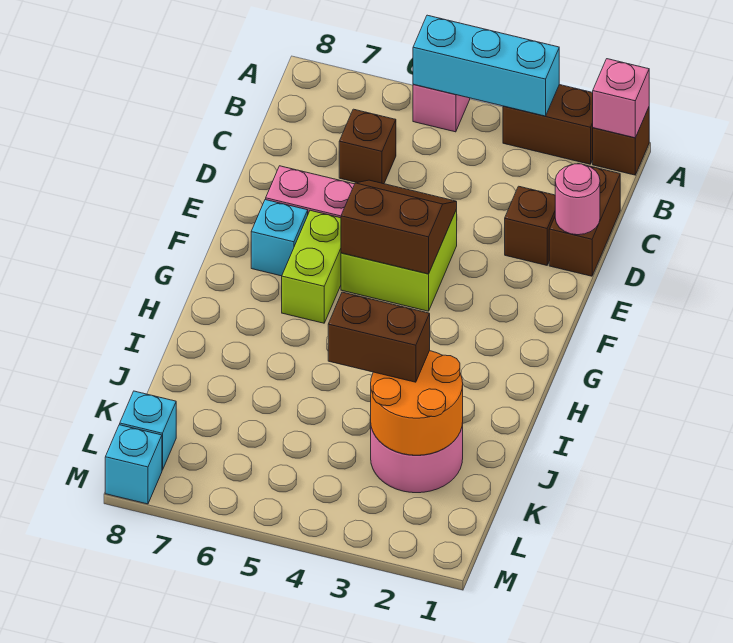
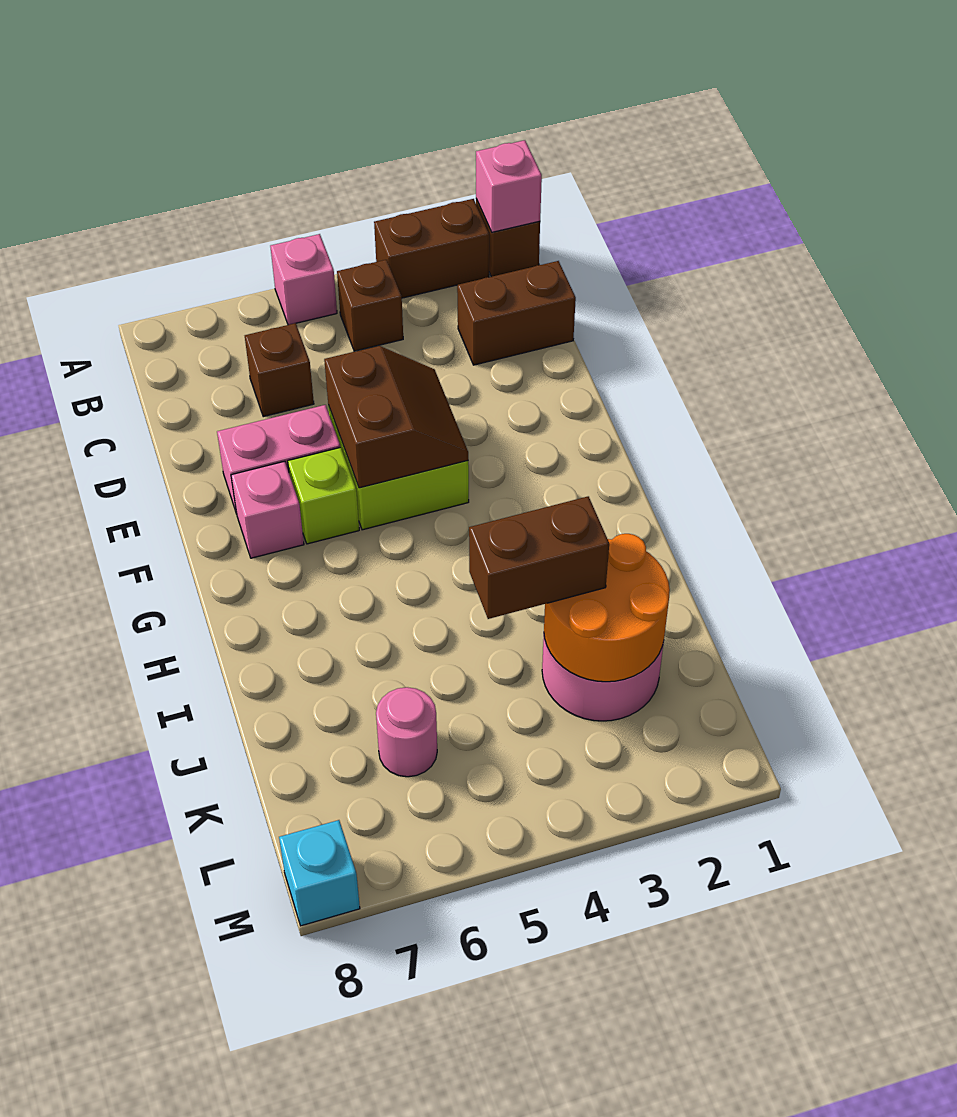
cyan brick A3:A5 level 2 -> none
brown brick C1:D1 level 1 -> brown brick C1:C2 level 1
pink round brick D1 level 2 -> pink round brick K6 level 1
brown brick D2 level 1 -> brown brick B4 level 1
brown slope E4:F5 level 2 top F -> brown slope E4:F5 level 2 top 5
lime brick F6:G6 level 1 -> lime brick F6 level 1
cyan brick F7 level 1 -> pink brick F7 level 1
cyan brick L8 level 1 -> none

